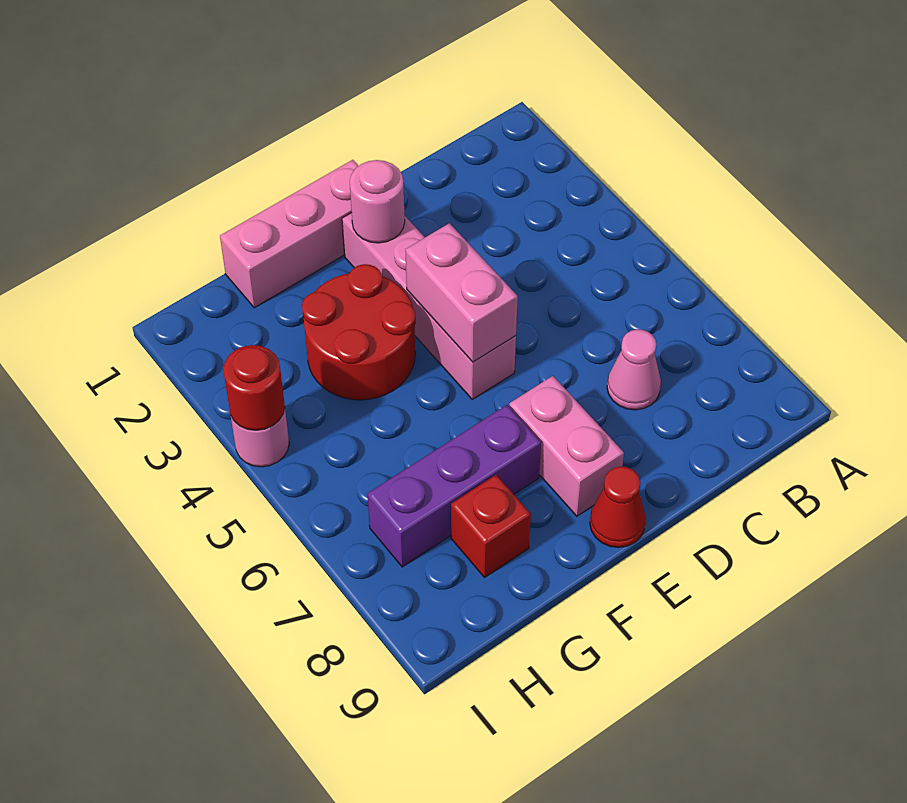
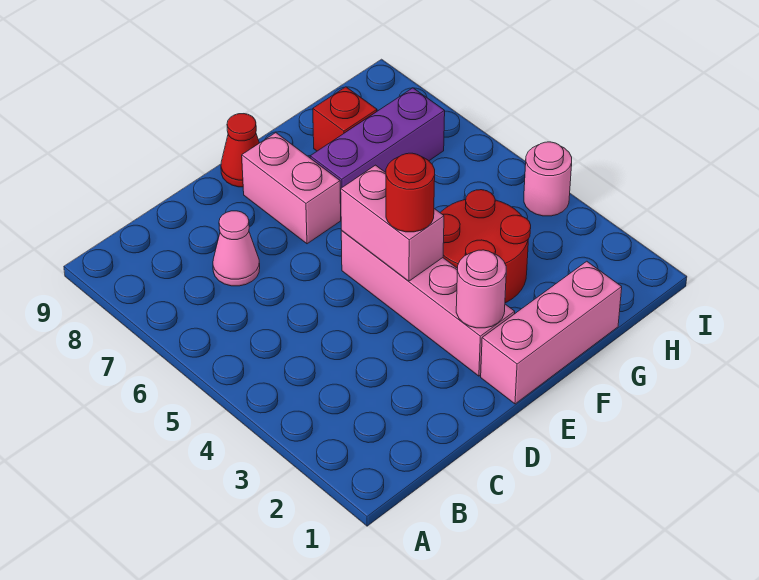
red round brick I4 level 2 -> red round brick E4 level 3

